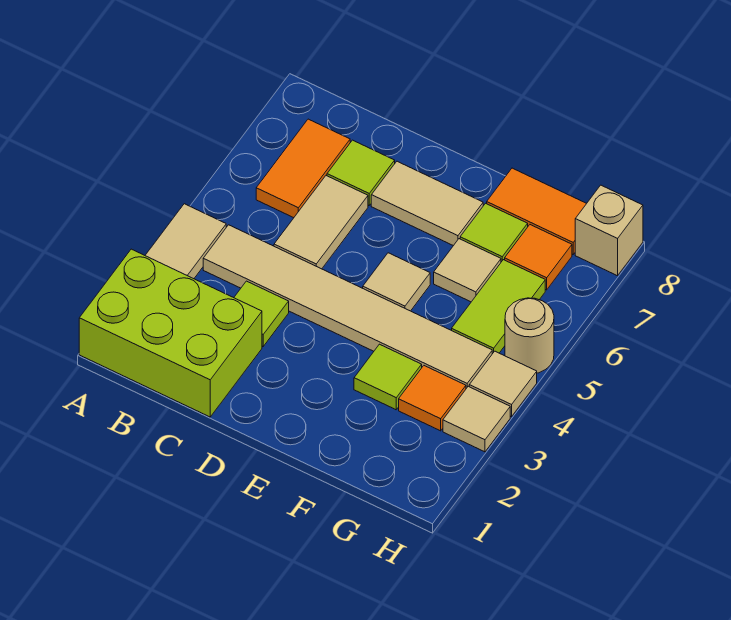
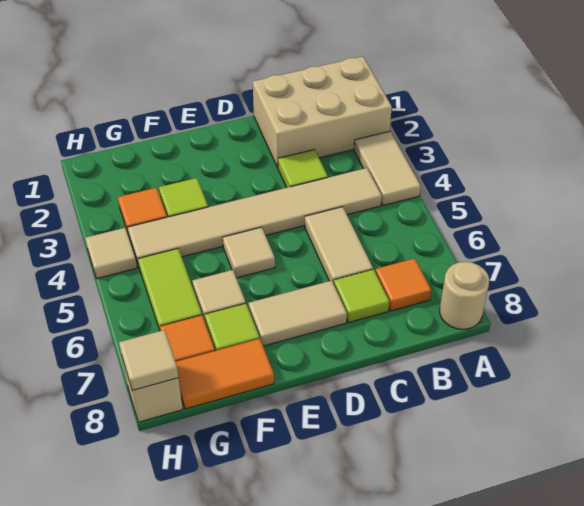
lime brick A1:C2 level 1 -> tan brick A1:C2 level 1
orange tile B6:B7 level 1 -> orange tile B7 level 1
tan tile H3 level 1 -> tan tile H8 level 2
tan round brick H5 level 1 -> tan round brick A8 level 1

